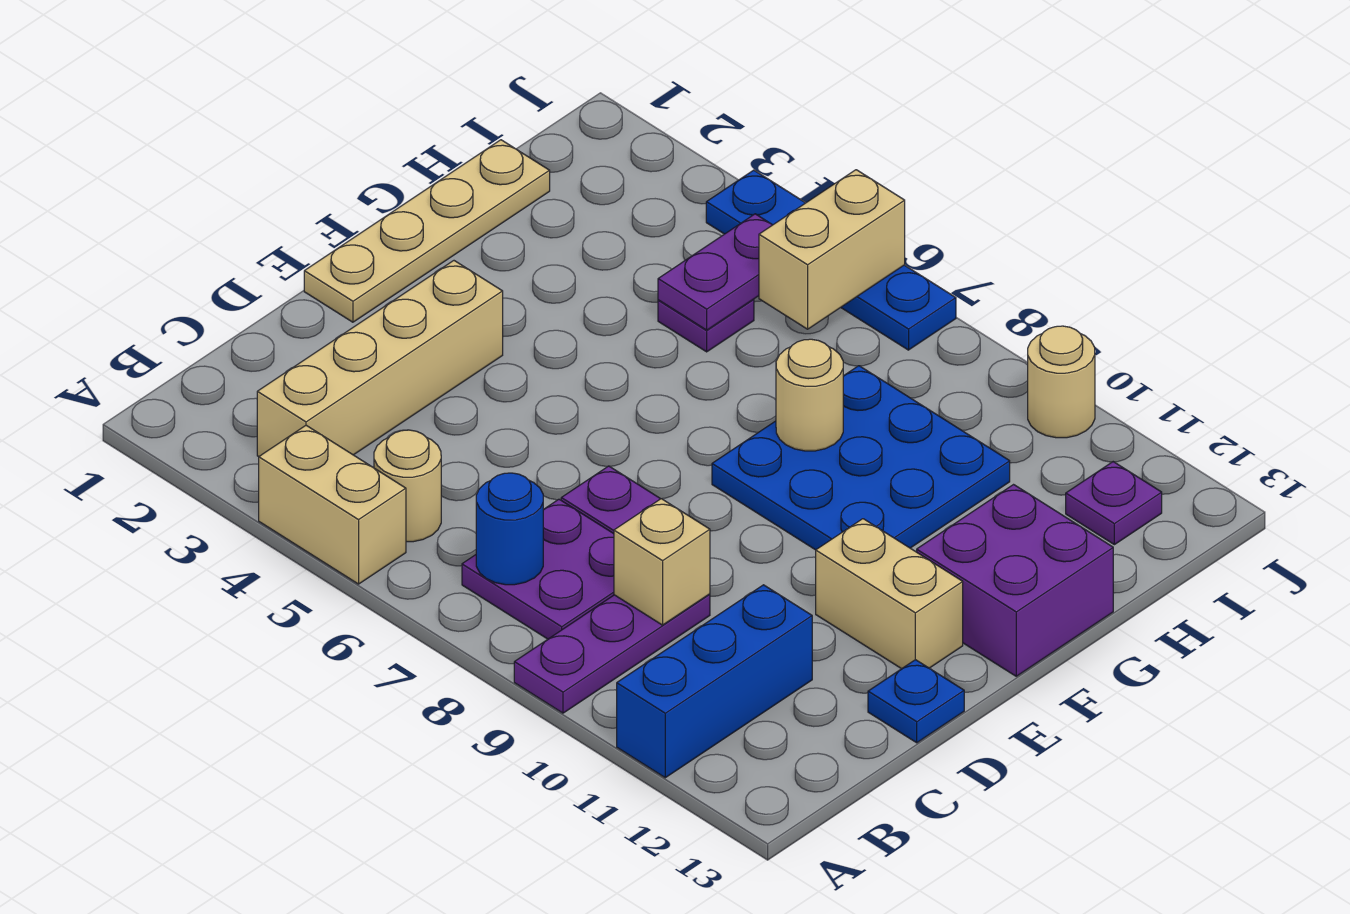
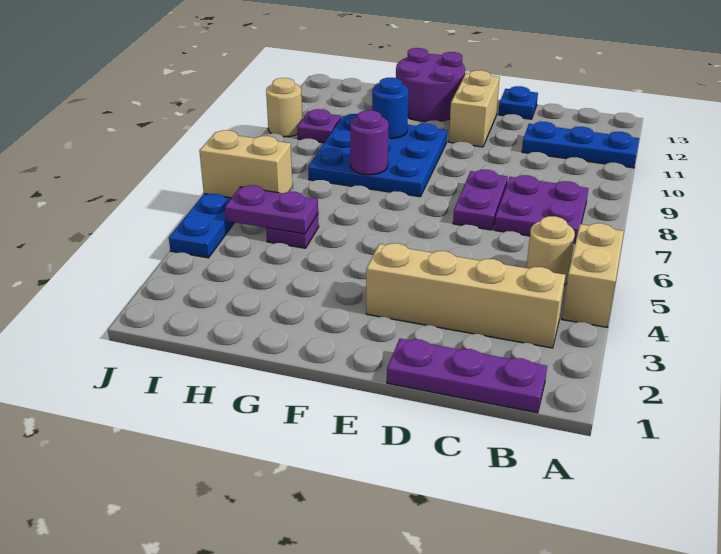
purple plate A9:C9 level 1 -> purple plate B1:D1 level 1
blue brick A11:C11 level 1 -> blue plate A11:C11 level 1
blue round brick B7 level 2 -> blue round brick G10 level 2
tan brick C9 level 2 -> none
tan plate E1:H1 level 1 -> none
purple brick F12:G13 level 1 -> purple round brick F12:G13 level 1
tan round brick G8 level 2 -> purple round brick G8 level 2
purple plate I12 level 1 -> purple plate I10 level 1

